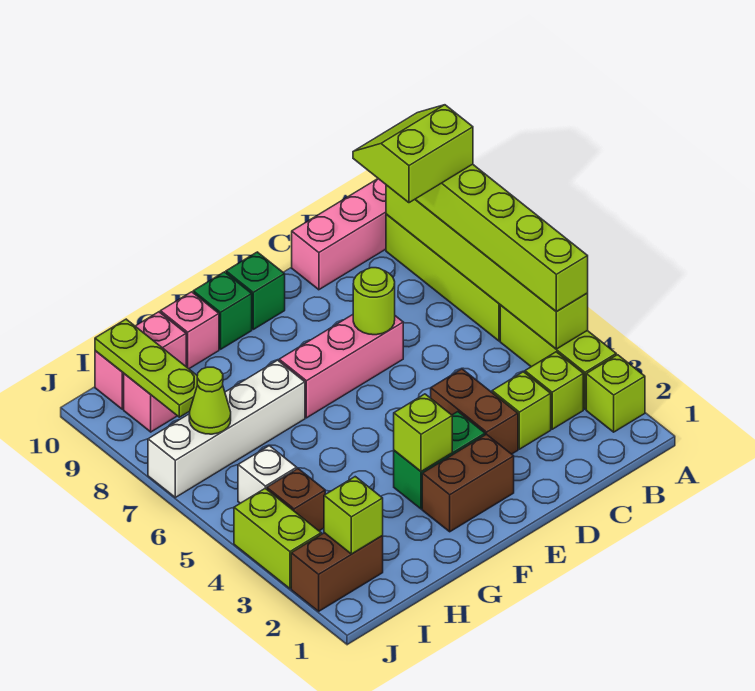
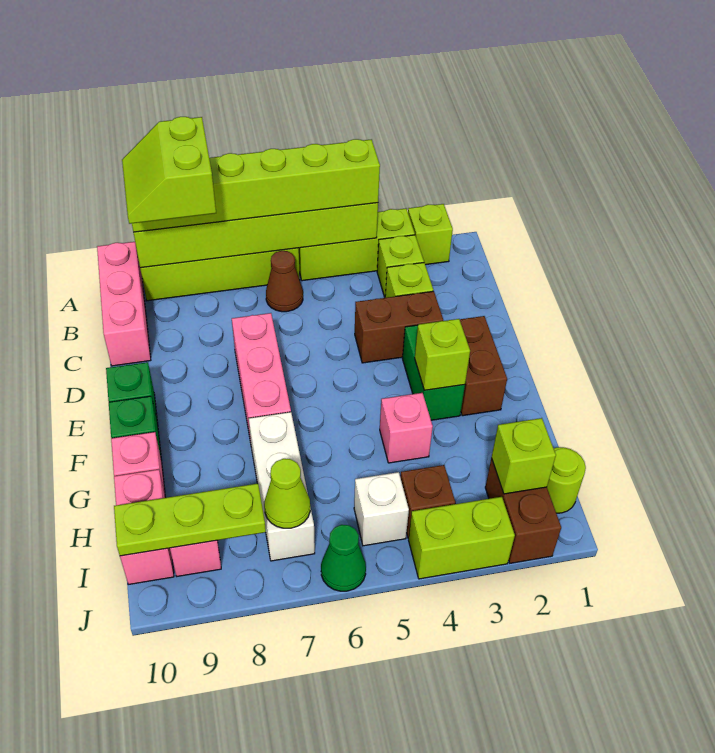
none -> brown cone B6 level 1
lime round brick D7 level 2 -> lime round brick I1 level 1
none -> pink brick G4 level 1
white brick G7:J7 level 1 -> white brick G7:I7 level 1
none -> green cone J6 level 1

